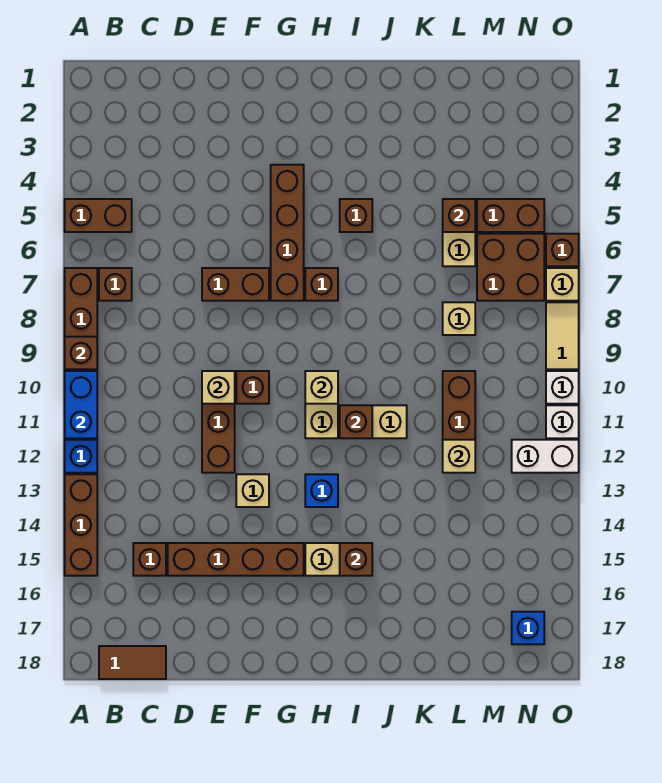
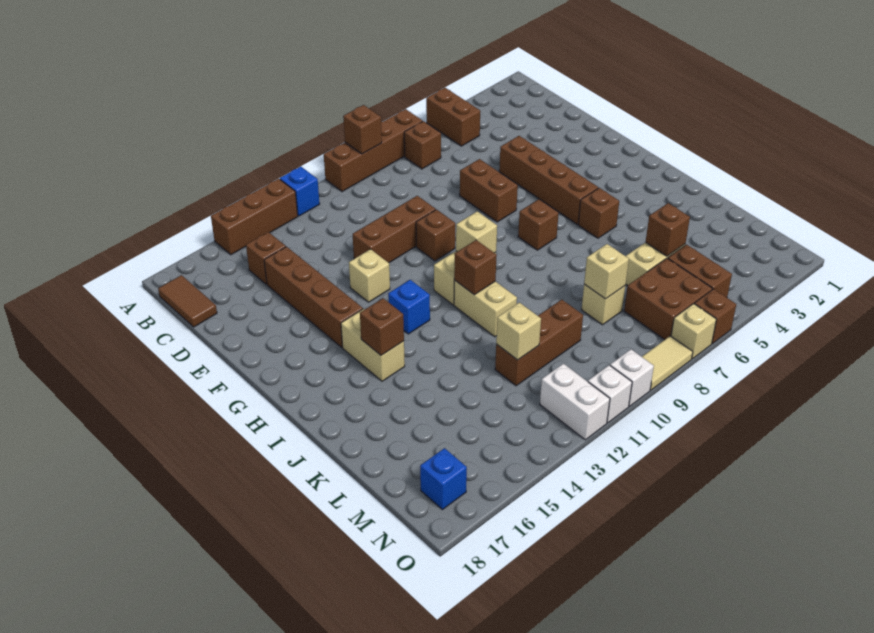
blue brick A10:A11 level 2 -> none
tan brick E10 level 2 -> tan brick L8 level 2
brown brick G4:G7 level 1 -> brown brick E5:H5 level 1

